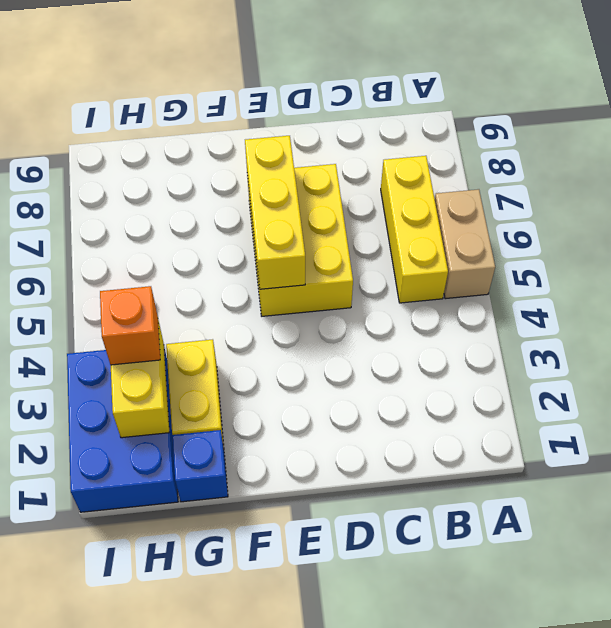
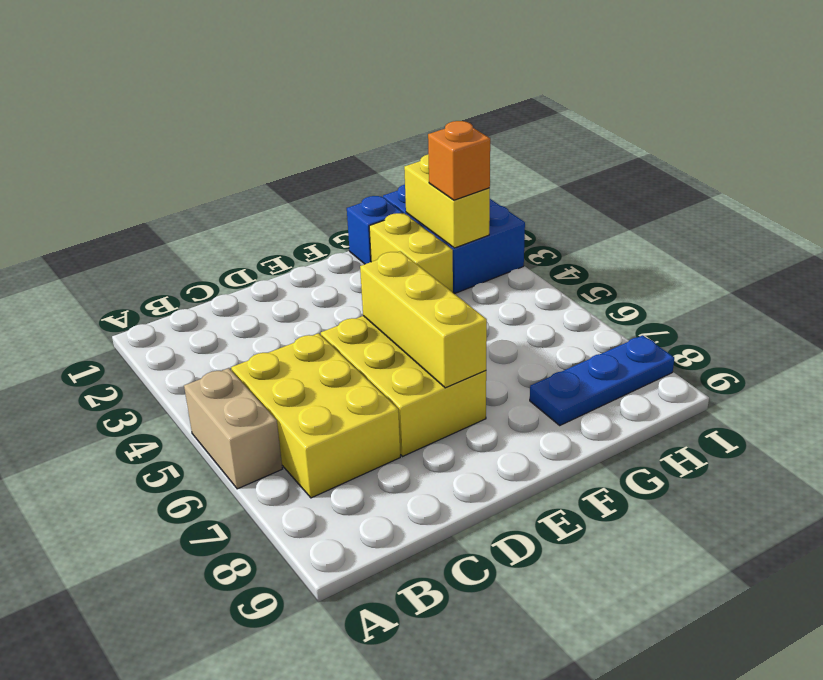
yellow brick B5:B7 level 1 -> yellow brick B5:C7 level 1
none -> blue plate G8:I8 level 1

